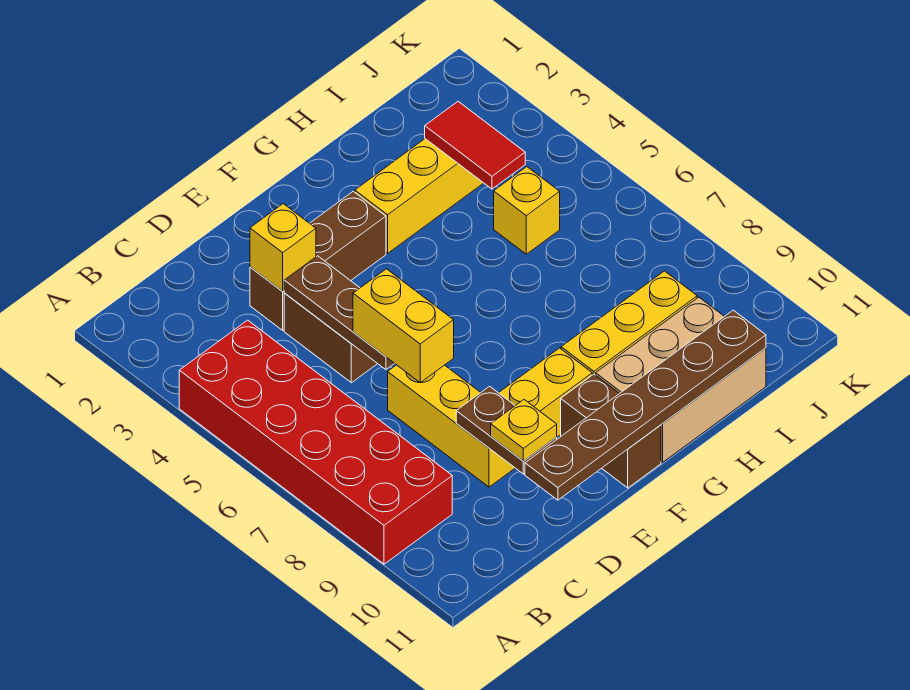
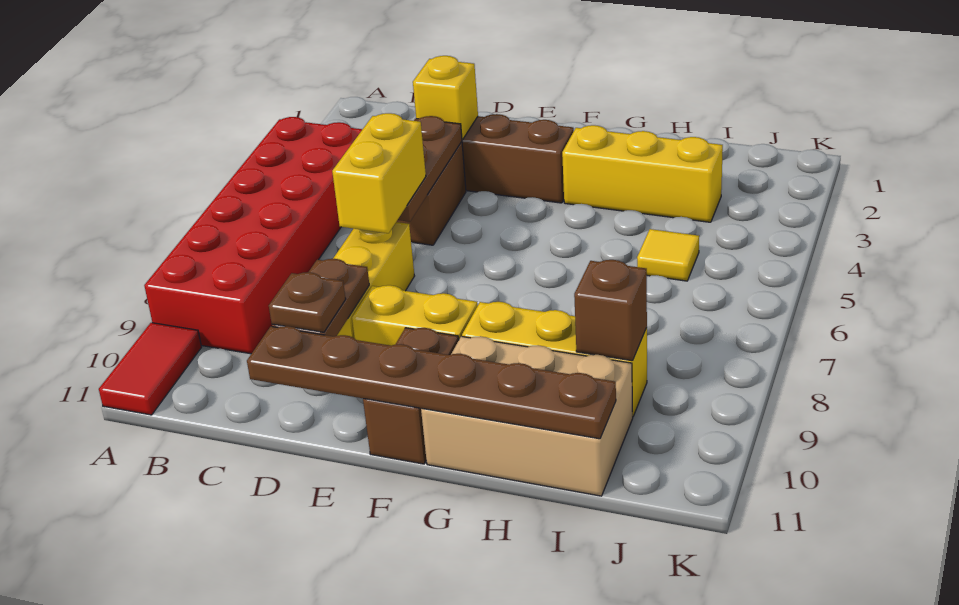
yellow plate D10 level 3 -> brown plate D10 level 3
red tile I3:I4 level 2 -> red tile A10:A11 level 1
yellow brick I5 level 1 -> yellow tile I5 level 1
none -> brown brick I9 level 2

